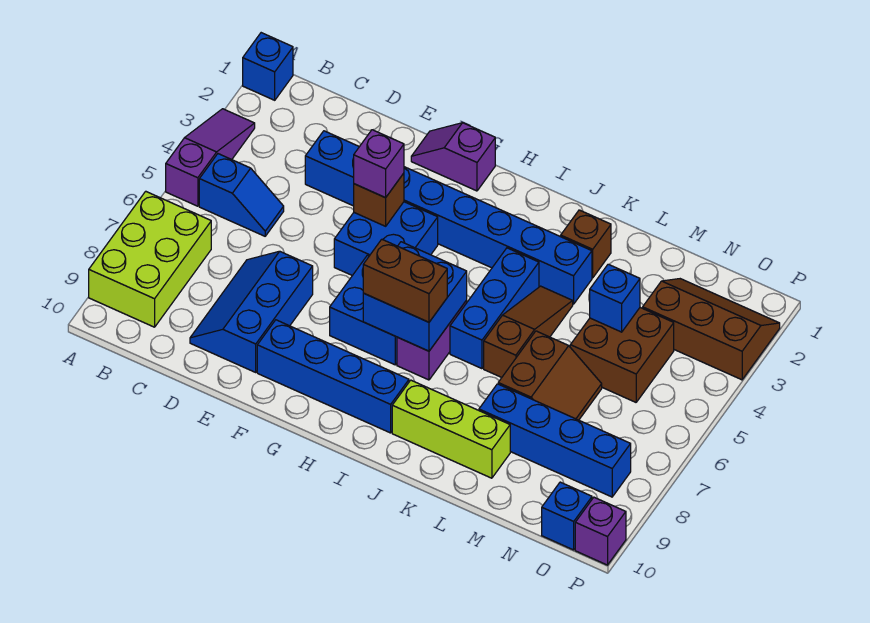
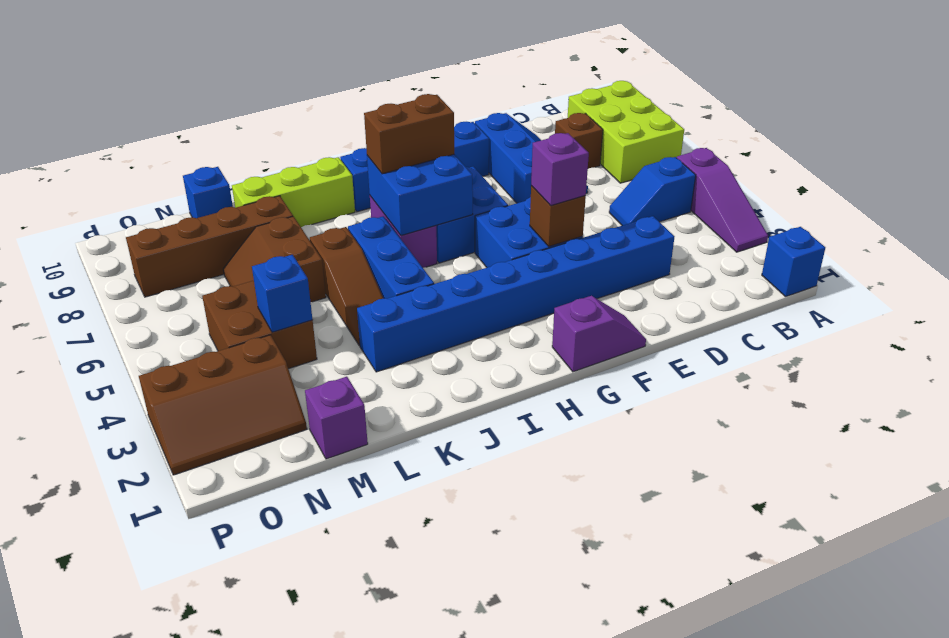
brown brick K2 level 1 -> brown brick C8 level 1
blue brick L8:O8 level 1 -> brown brick L8:O8 level 1
blue brick O10 level 1 -> blue brick M10 level 1
purple brick P10 level 1 -> purple brick M1 level 1

